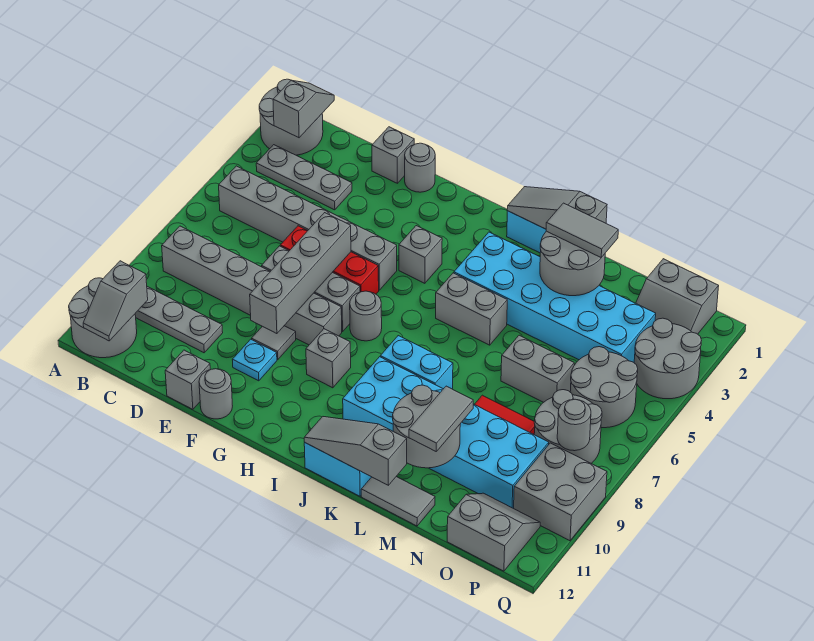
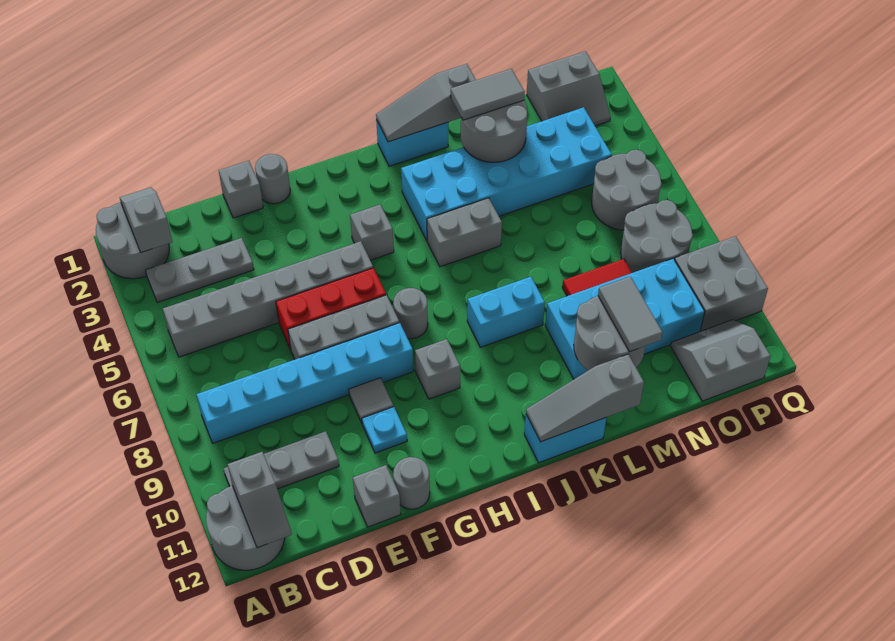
grey brick B8:G8 level 1 -> cyan brick B8:G8 level 1
grey brick F6:F9 level 2 -> none
cyan brick J9:O10 level 1 -> cyan brick L9:O10 level 1
grey tile L12:M12 level 1 -> none
grey brick M6:N6 level 1 -> none
grey round brick P3:Q4 level 1 -> none
grey round brick P8 level 2 -> none

